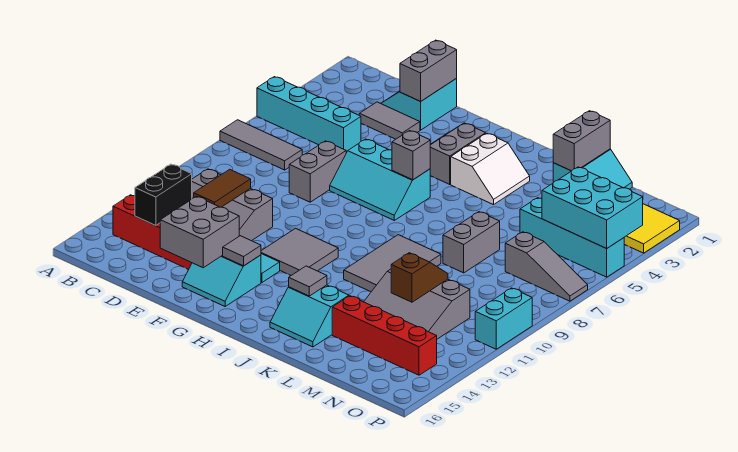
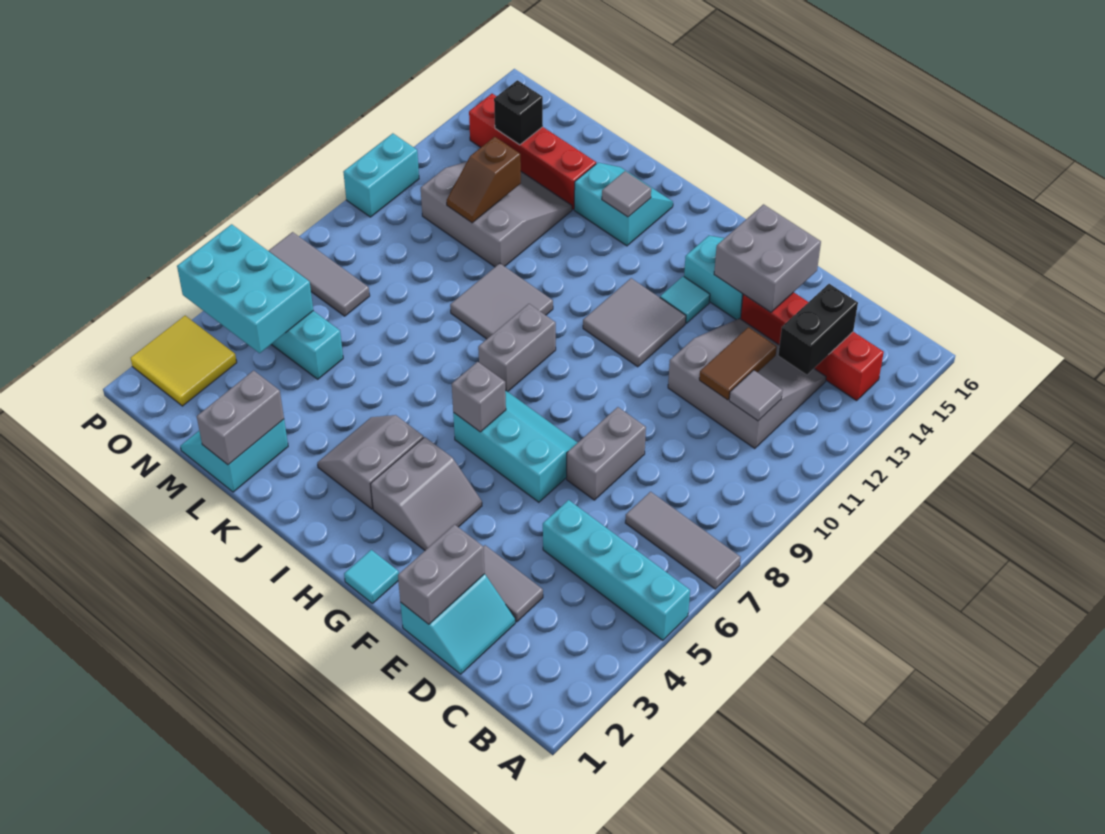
none -> cyan tile G1 level 1
grey tile G14 level 2 -> grey tile C11 level 2
white slope I3:J4 level 1 top I -> grey slope I3:J4 level 1 top I
grey tile J9:K11 level 1 -> grey tile J9:K10 level 1
grey brick L7:L8 level 1 -> grey brick I8:I9 level 1
grey slope N7:P7 level 1 top N -> grey tile N7:P7 level 1
none -> black brick N14 level 2

